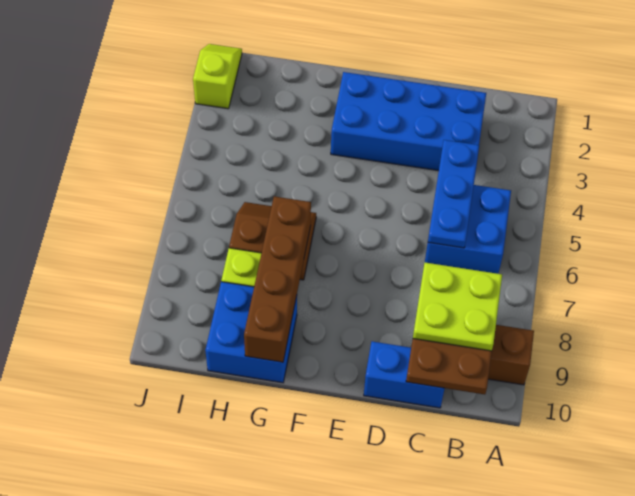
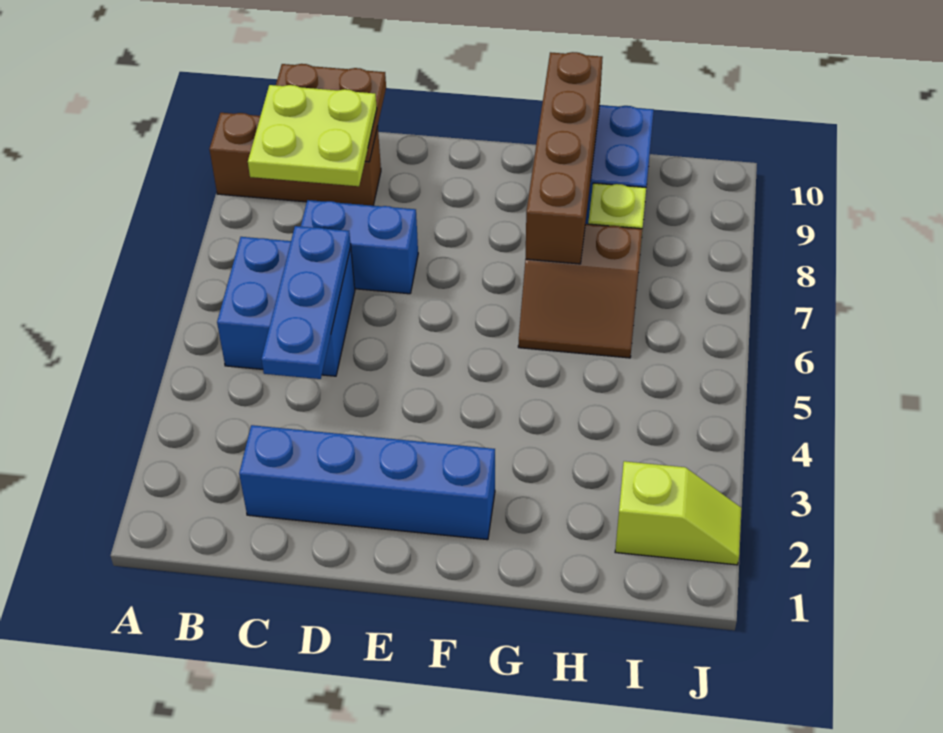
blue brick C2:F3 level 1 -> blue brick C2:F2 level 1
blue brick C10:D10 level 1 -> blue brick C7:D7 level 1
lime slope J1:J2 level 1 top 2 -> lime slope I2:J2 level 1 top I

